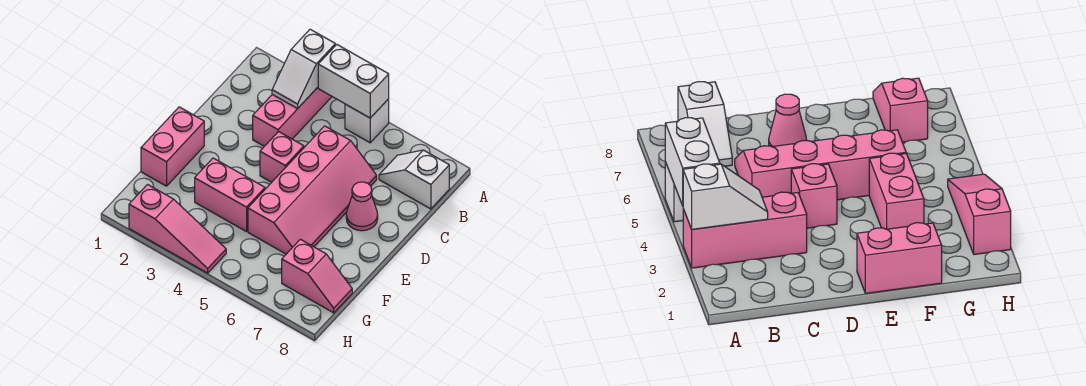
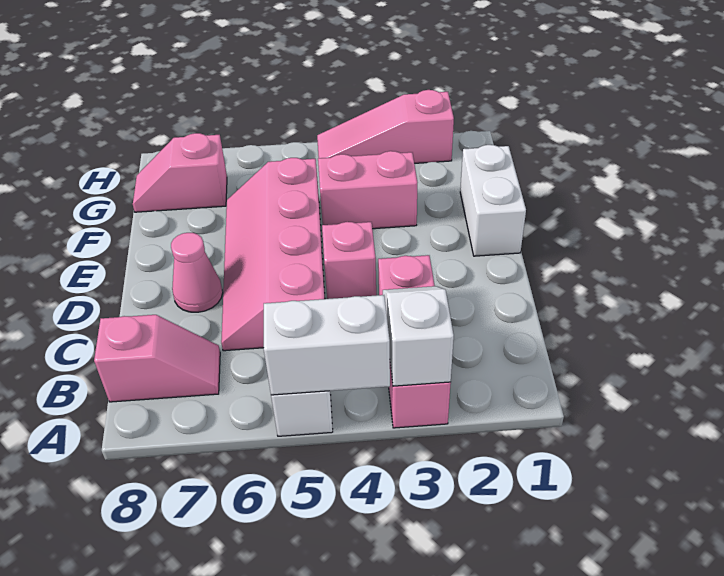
white slope B7:B8 level 1 top 8 -> pink slope B7:B8 level 1 top 8
pink brick E1:F1 level 1 -> white brick E1:F1 level 1

